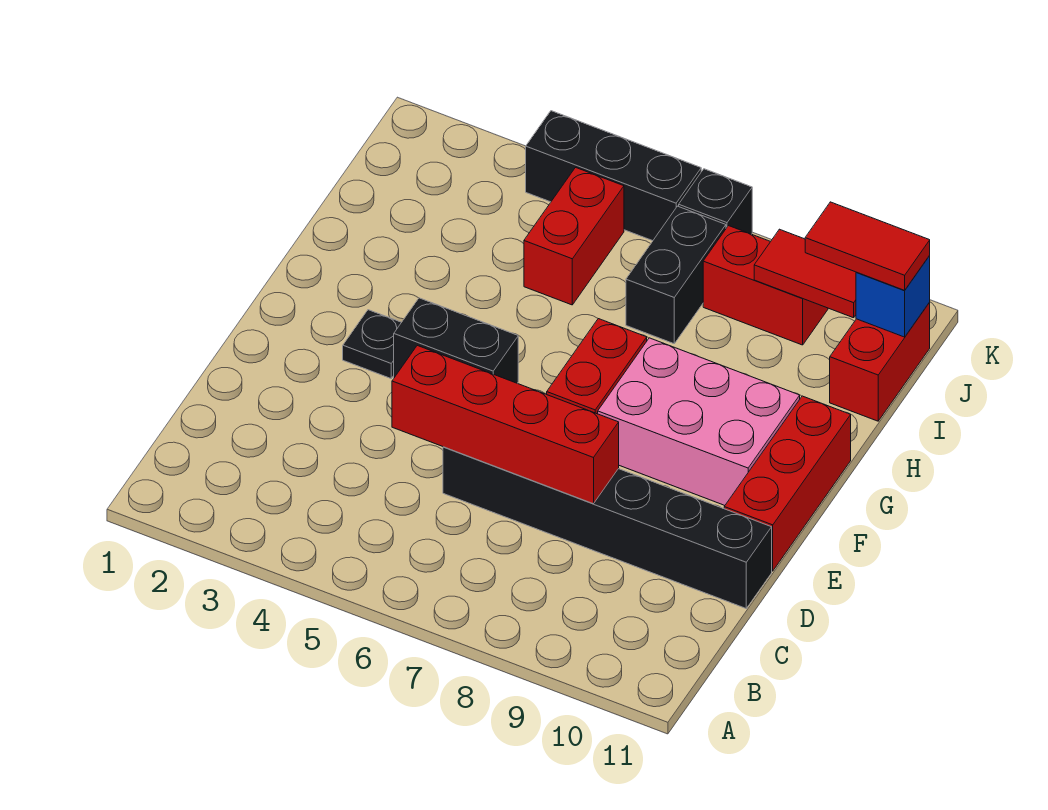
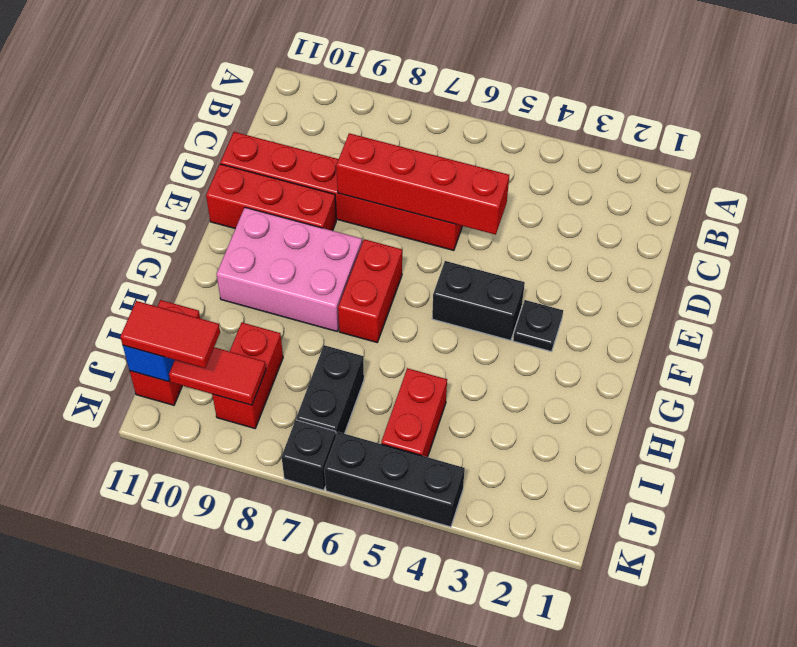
black brick D6:D11 level 1 -> red brick D6:D11 level 1
red brick E11:G11 level 1 -> red brick E9:E11 level 1
red brick J8:J9 level 1 -> red brick I9:J9 level 1

